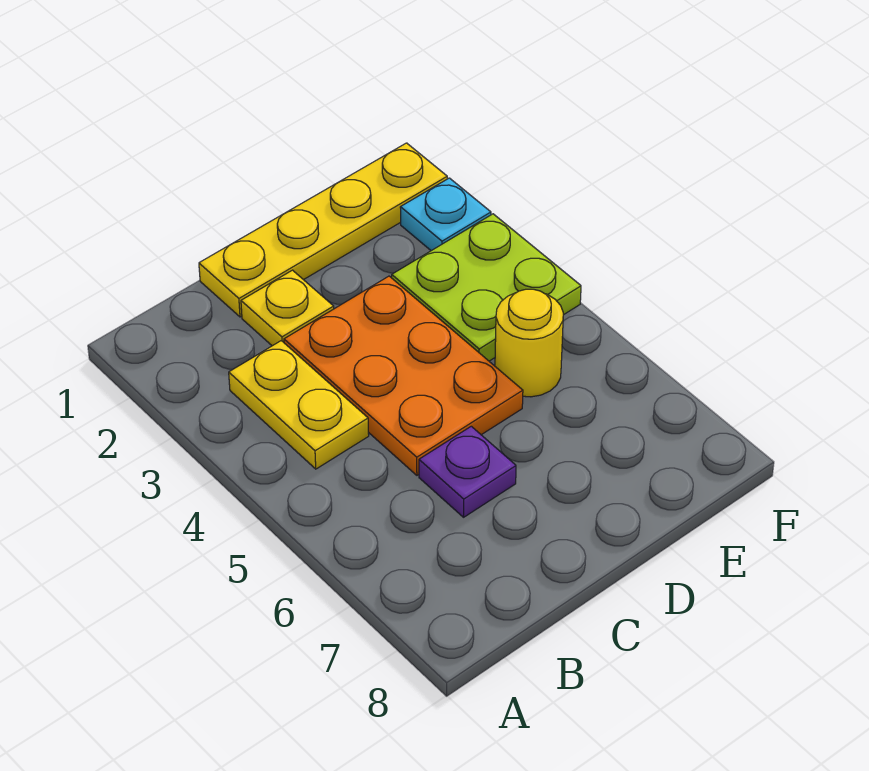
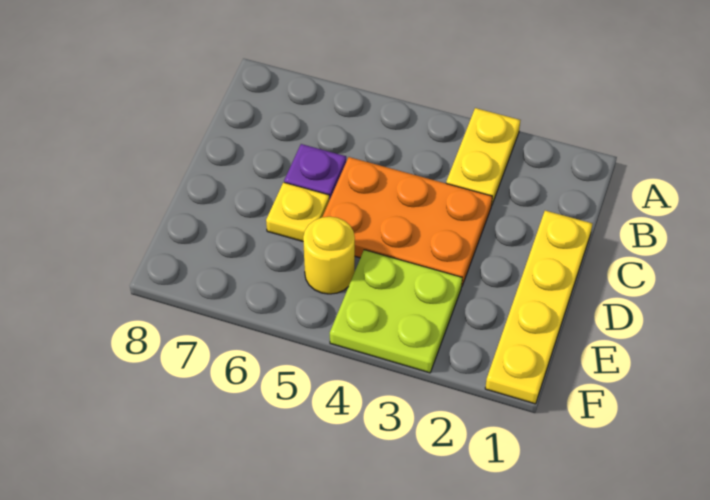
yellow plate B3:B4 level 1 -> yellow plate A3:B3 level 1
yellow plate C2 level 1 -> yellow plate D6 level 1
cyan plate F2 level 1 -> none

